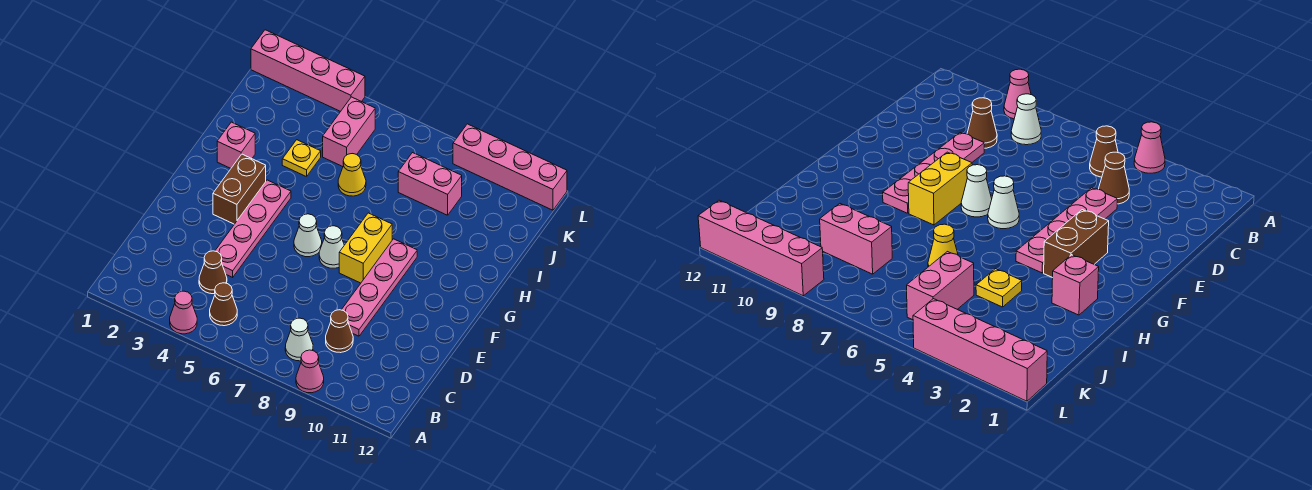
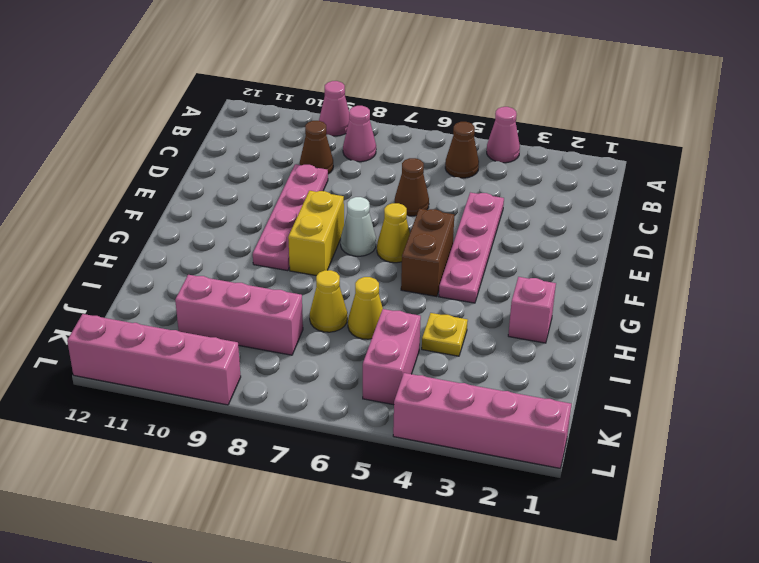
white cone B8 level 1 -> pink cone B8 level 1
brown cone C4 level 1 -> brown cone D6 level 1
brown brick F3:G3 level 1 -> brown brick F5:G5 level 1
white cone F6 level 1 -> yellow cone F6 level 1
none -> yellow cone I7 level 1
pink brick J8:J9 level 1 -> pink brick J8:J10 level 1

